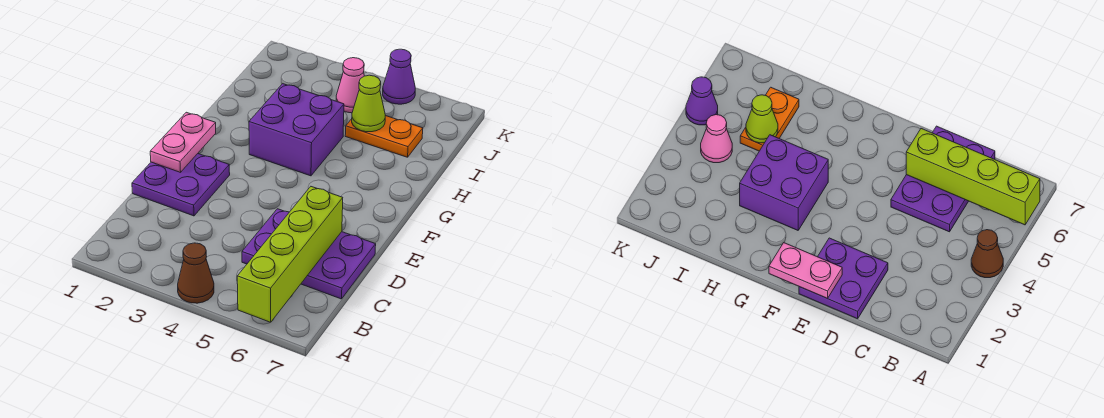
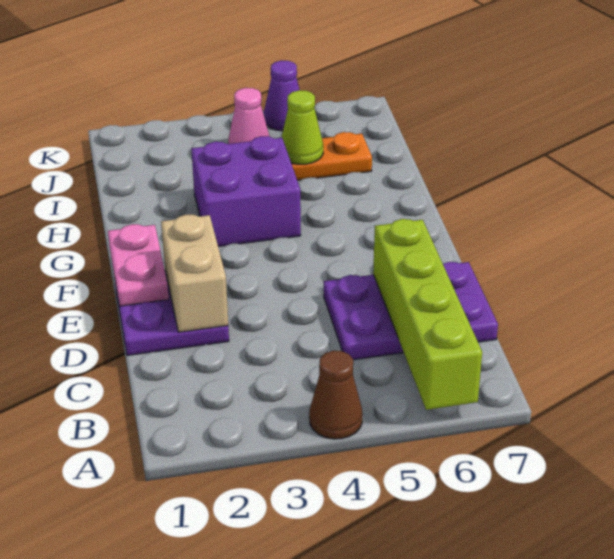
none -> tan brick D2:E2 level 2

